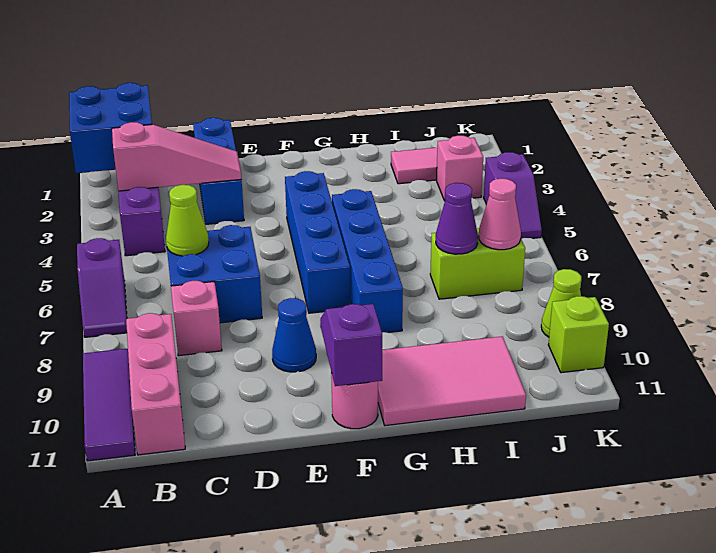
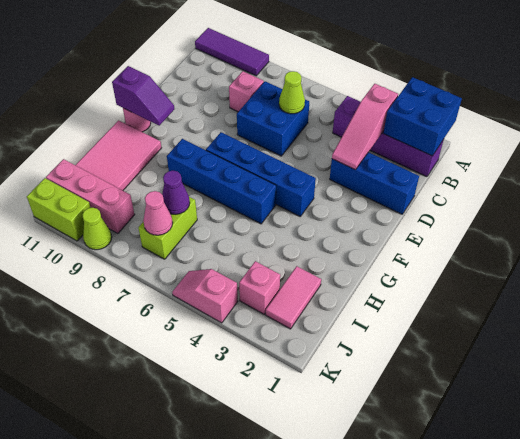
purple slope A6:A7 level 1 top 6 -> none
pink brick B9:B11 level 1 -> pink brick J9:J11 level 1
blue cone E9 level 1 -> none
purple slope K4:K5 level 1 top 4 -> pink slope K4:K5 level 1 top 4
lime brick K10 level 1 -> lime brick K10:K11 level 1

